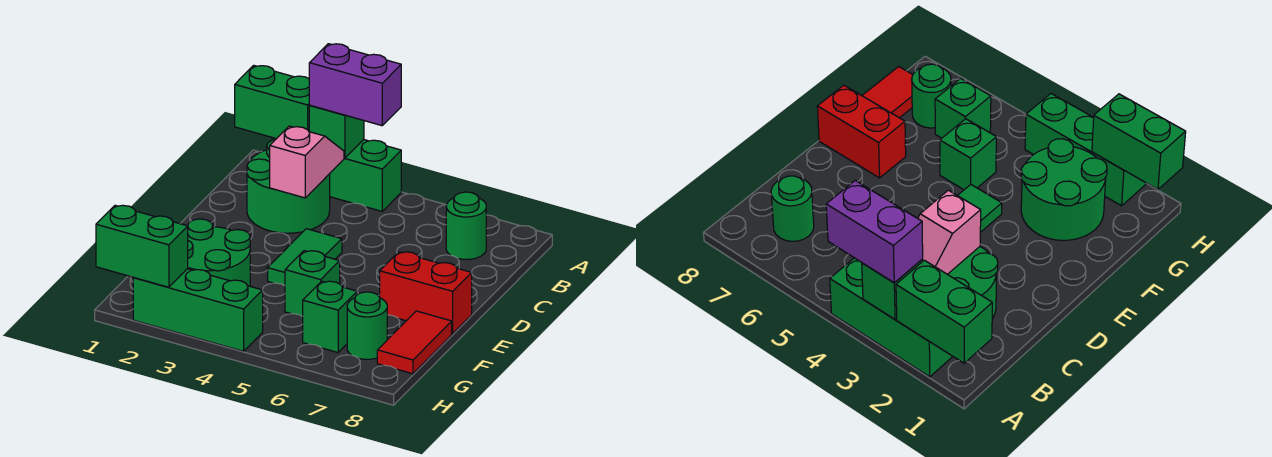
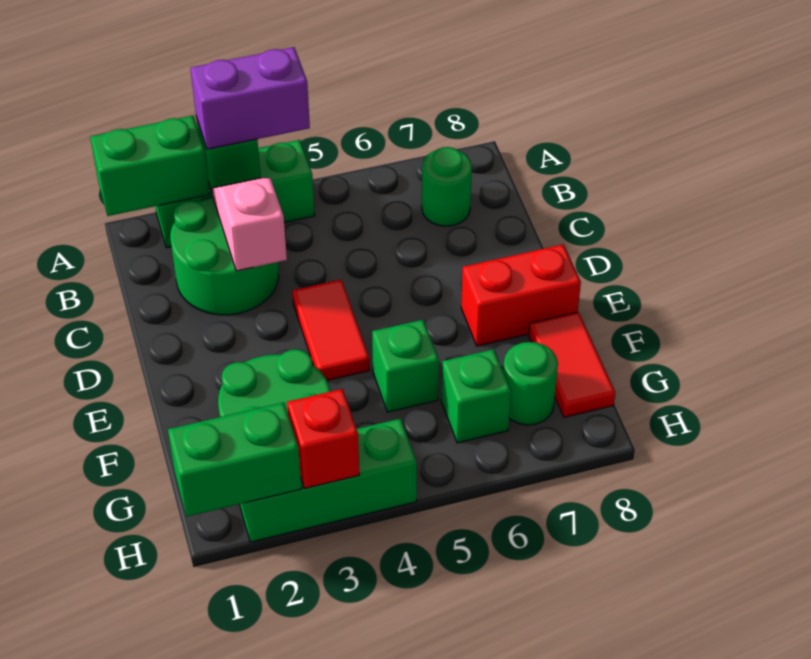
green tile D4:E4 level 1 -> red tile D4:E4 level 1
none -> red brick H3 level 2

